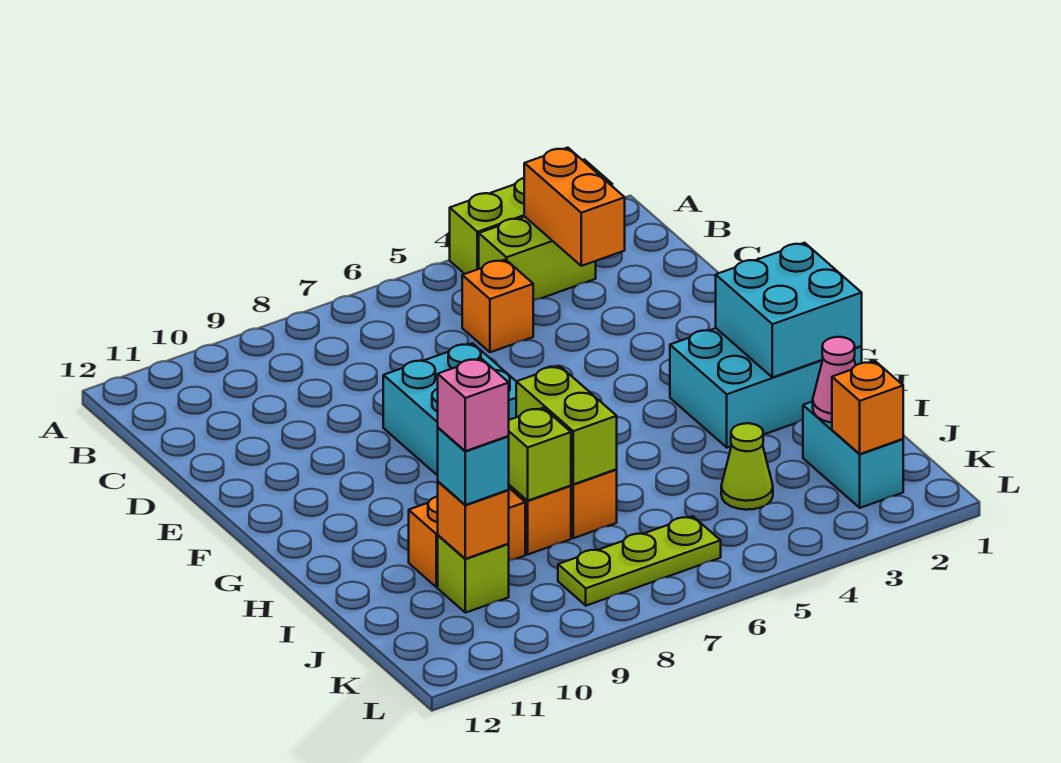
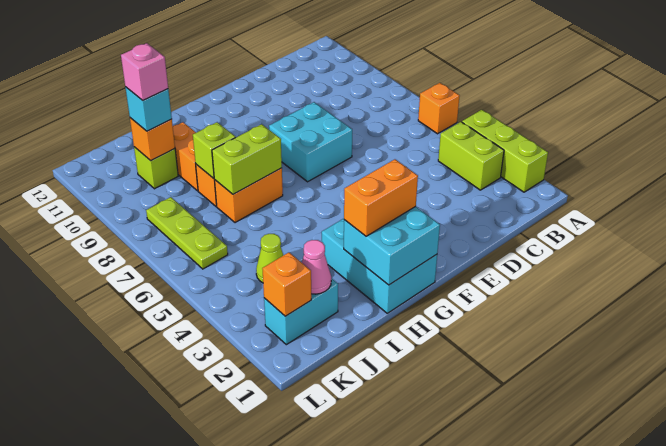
orange brick B3:C3 level 2 -> orange brick G2:H2 level 3
orange brick C5 level 1 -> orange brick A6 level 1

